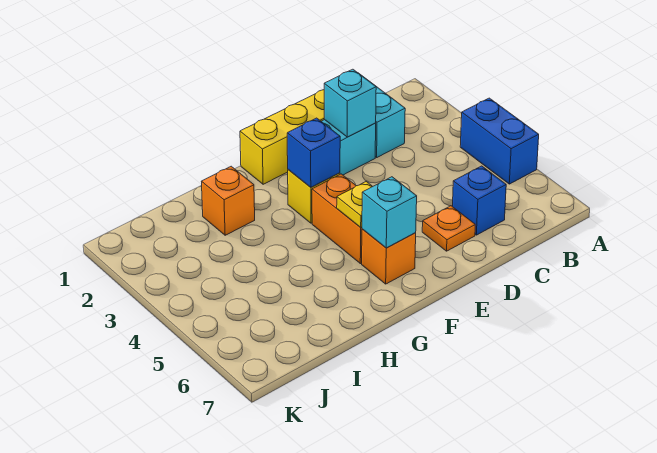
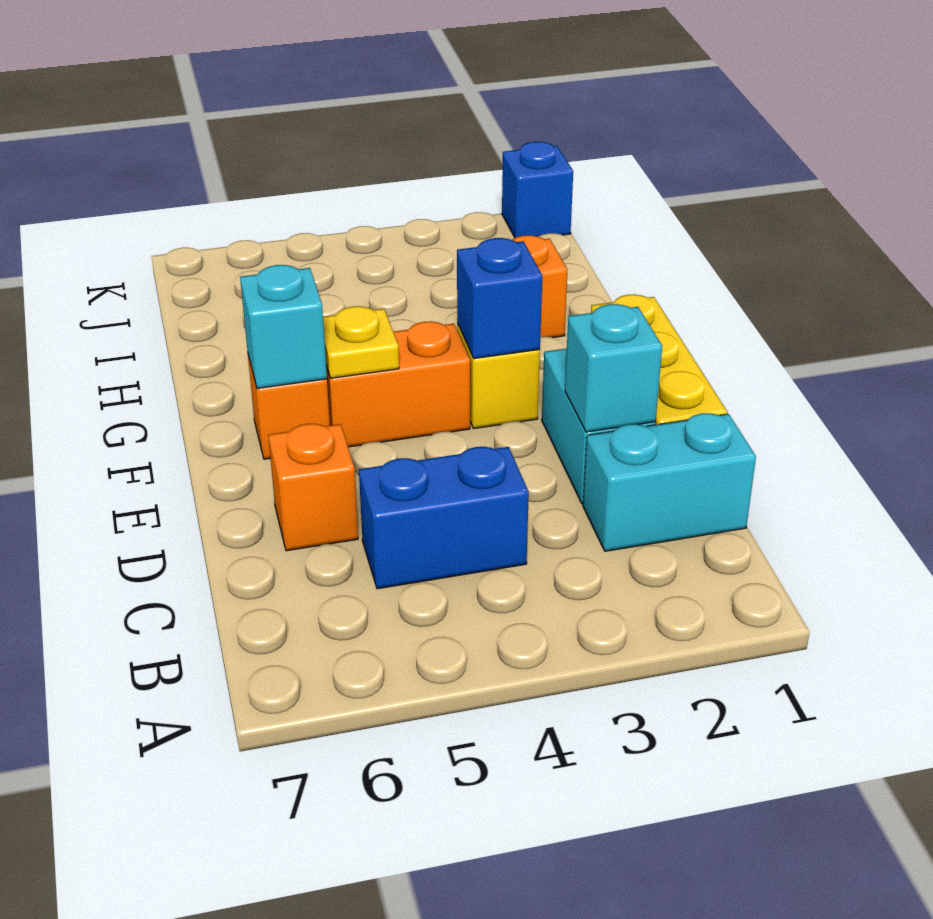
blue brick A4:A5 level 1 -> blue brick C4:C5 level 1
blue brick C6 level 1 -> blue brick K1 level 1
orange plate D6 level 1 -> orange brick D6 level 1

